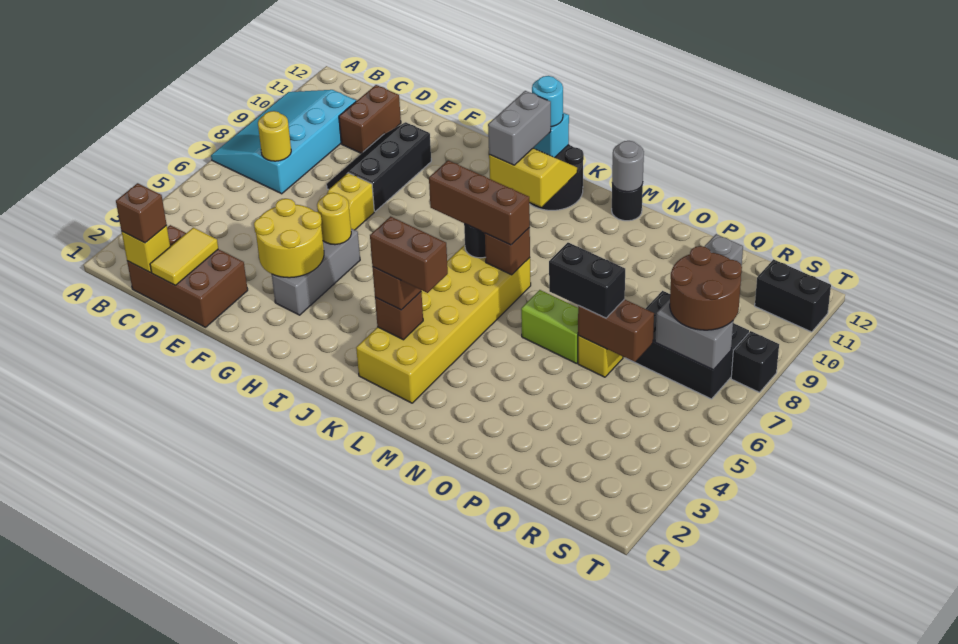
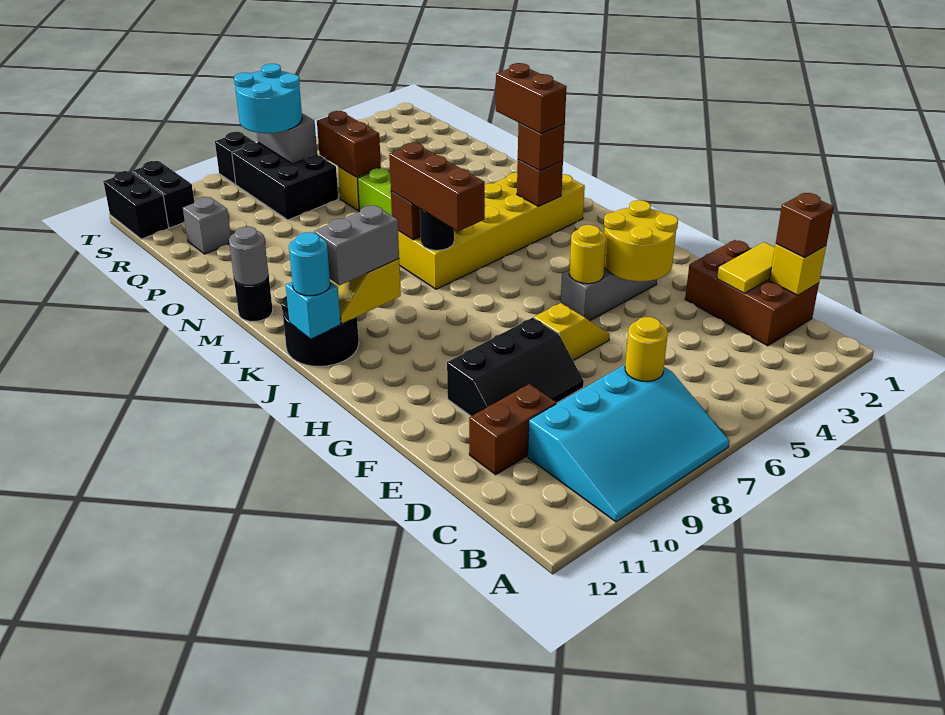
black brick O6:P6 level 3 -> black brick S12:T12 level 1
brown round brick R7:S8 level 3 -> cyan round brick R7:S8 level 3

